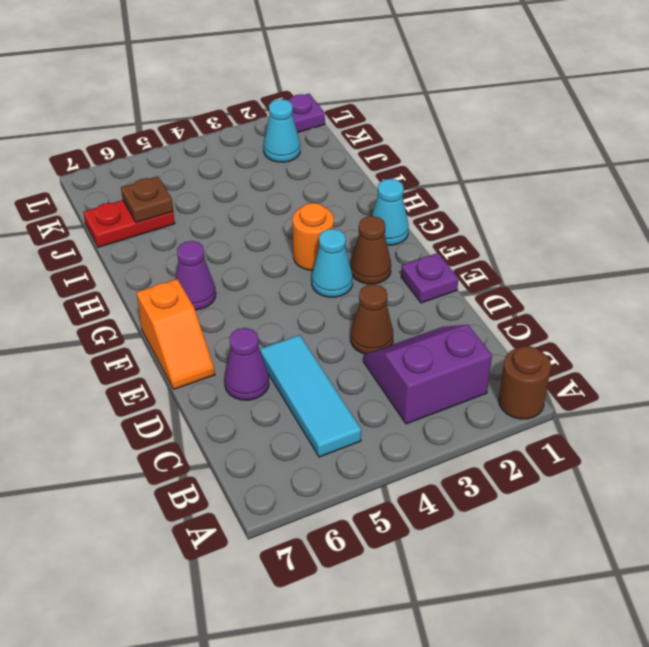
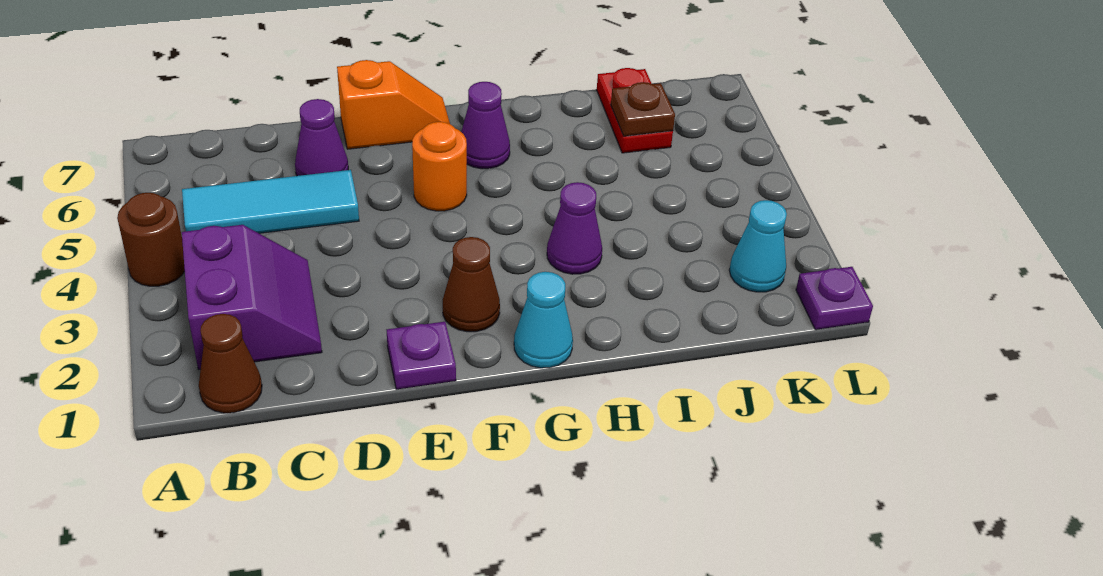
brown round brick A1 level 1 -> brown round brick A4 level 1
brown cone D3 level 1 -> brown cone B1 level 1
orange slope E7:F7 level 1 top F -> orange slope E7:F7 level 1 top E
cyan cone F3 level 1 -> none
orange round brick G3 level 1 -> orange round brick F5 level 1
none -> purple cone H3 level 1

